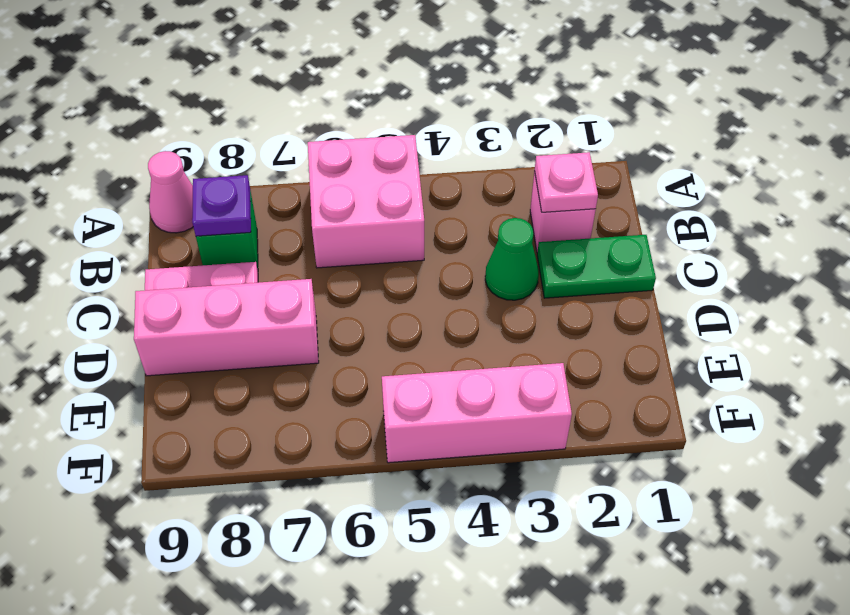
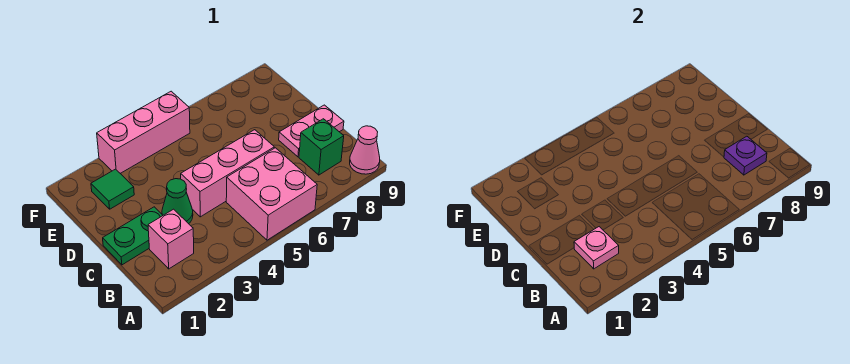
pink brick D7:D9 level 1 -> pink brick C4:C6 level 1
none -> green tile E2 level 1

